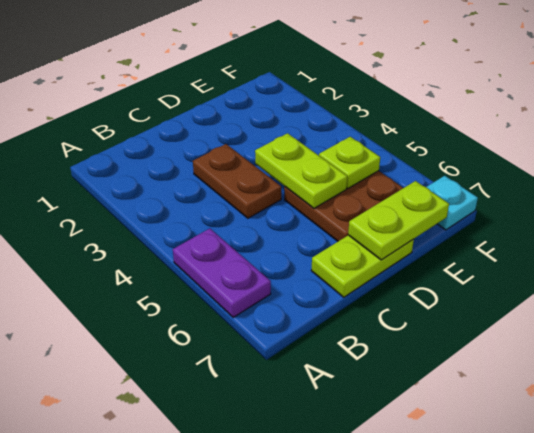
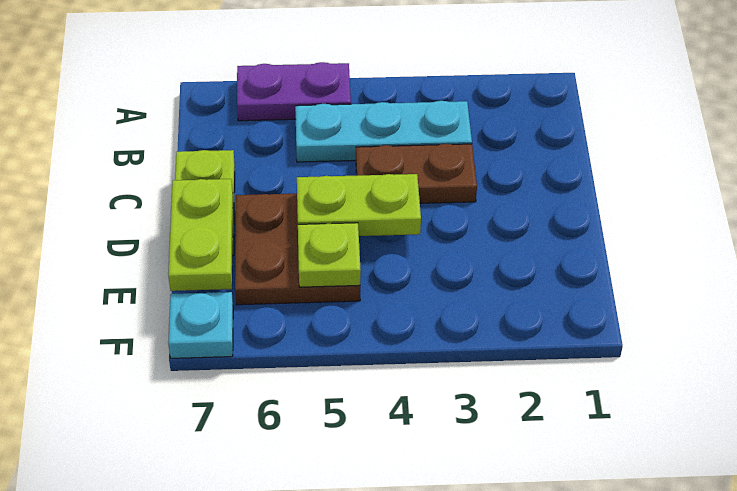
none -> cyan plate B3:B5 level 1

